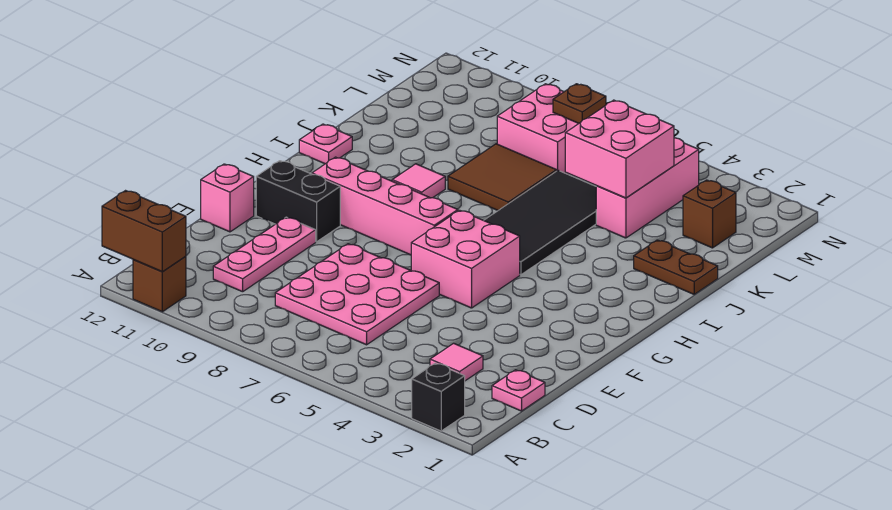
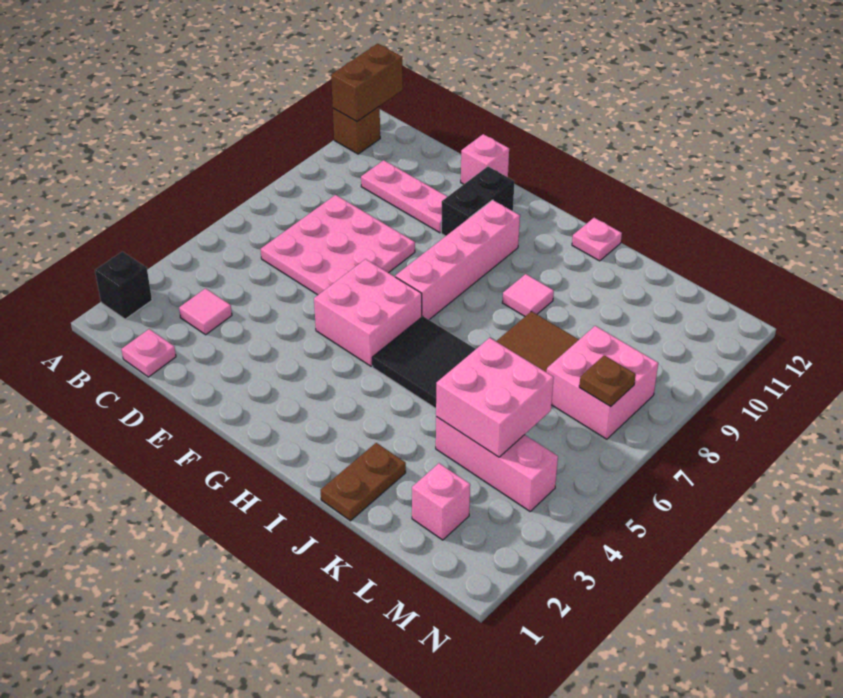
brown brick L2 level 1 -> pink brick L2 level 1

